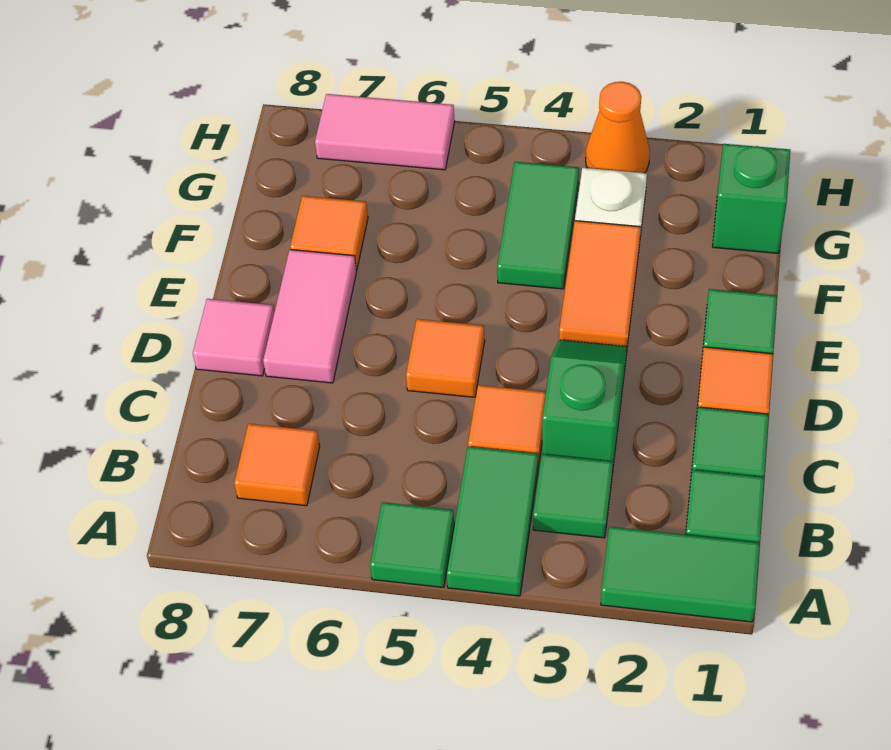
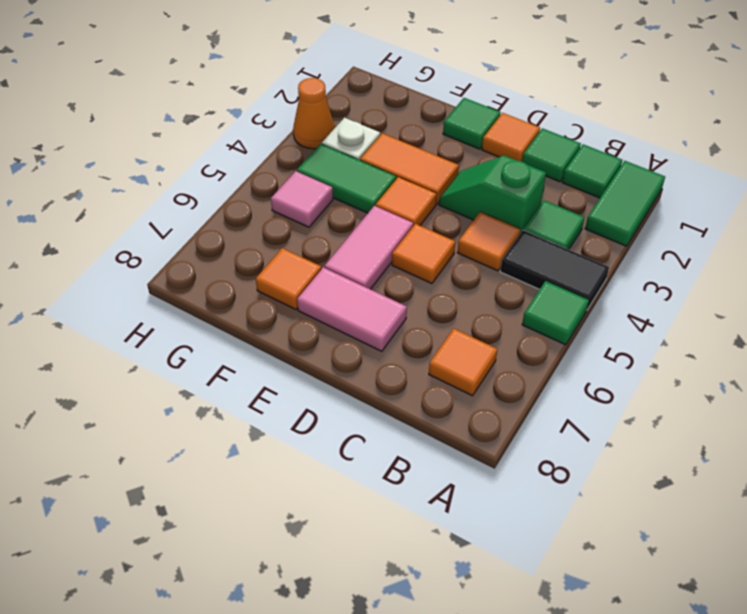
green tile A4:B4 level 1 -> black tile A4:B4 level 1
pink tile D8 level 1 -> pink tile G5 level 1
none -> orange tile E4 level 1
green brick G1 level 1 -> none
pink tile H6:H7 level 1 -> pink tile E5:E6 level 1

